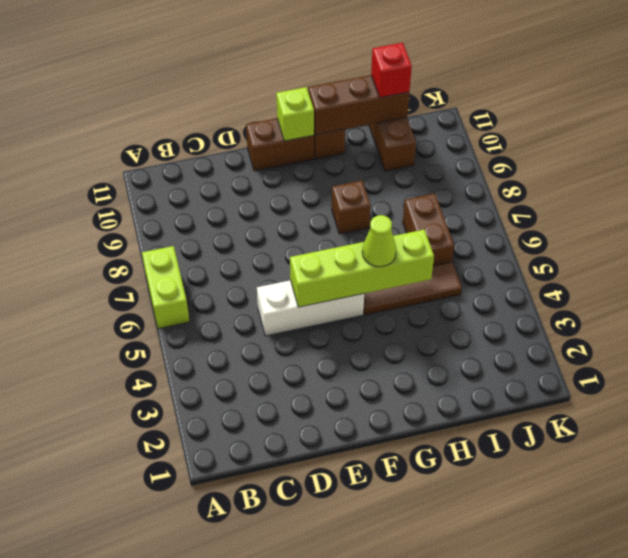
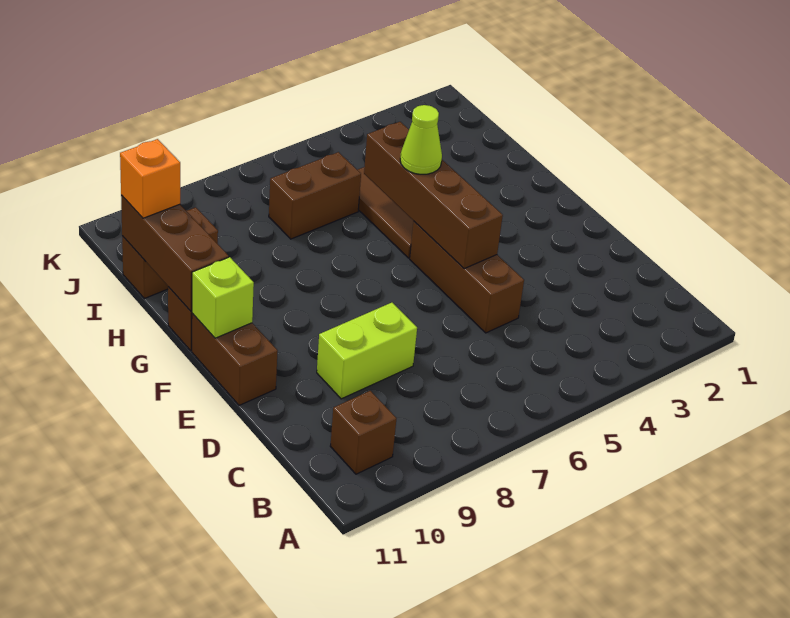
lime brick A6:A7 level 1 -> lime brick D8:D9 level 1
white brick D5:F5 level 1 -> brown brick D5:F5 level 1
lime brick E5:H5 level 2 -> brown brick E5:H5 level 2
brown brick G8 level 1 -> brown brick B10 level 1
red brick I11 level 3 -> orange brick I11 level 3

